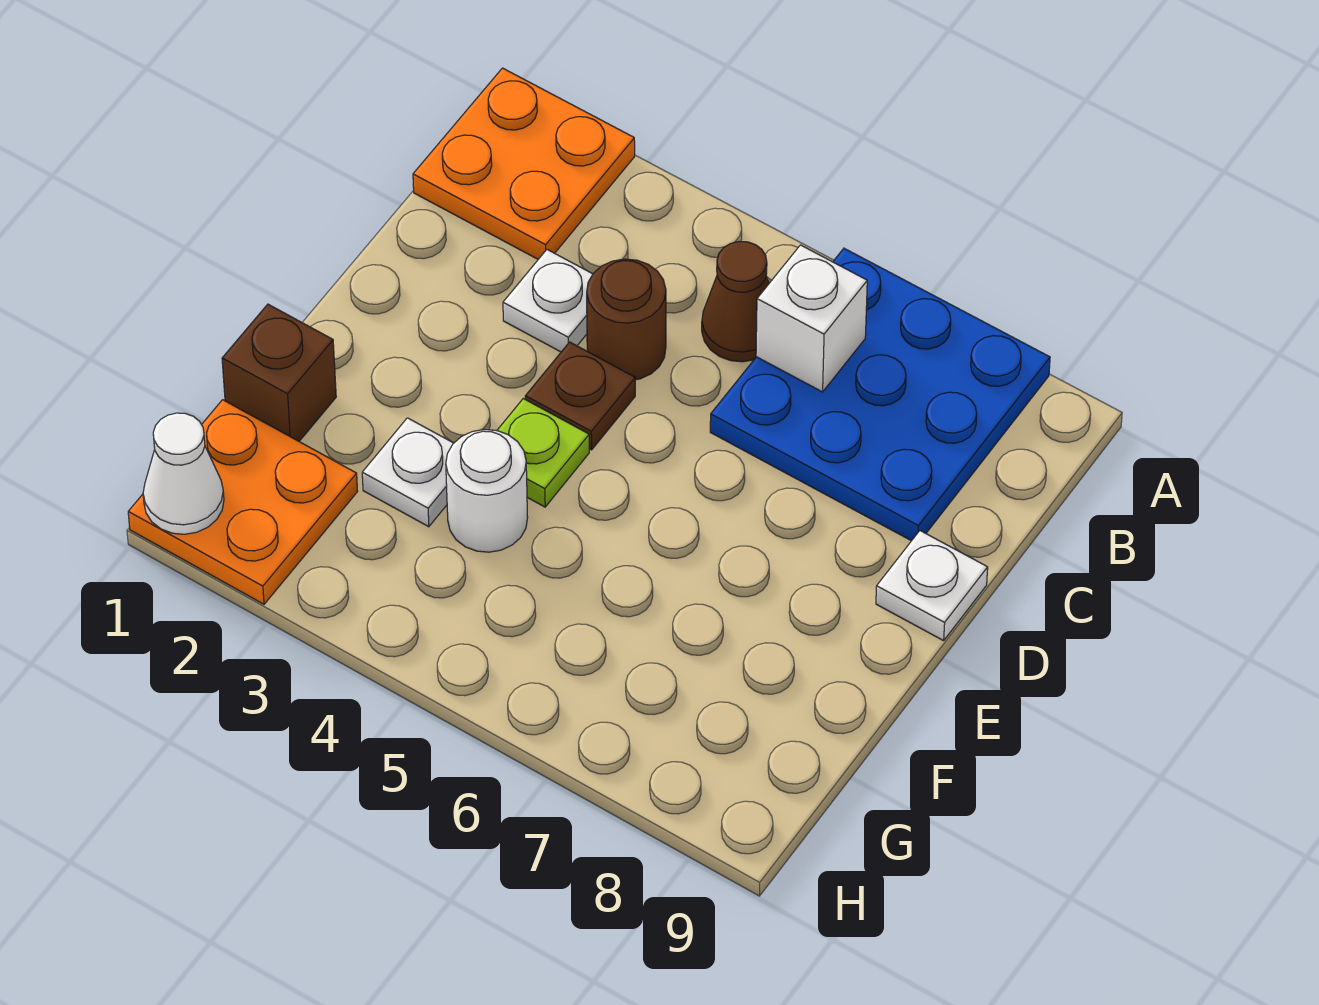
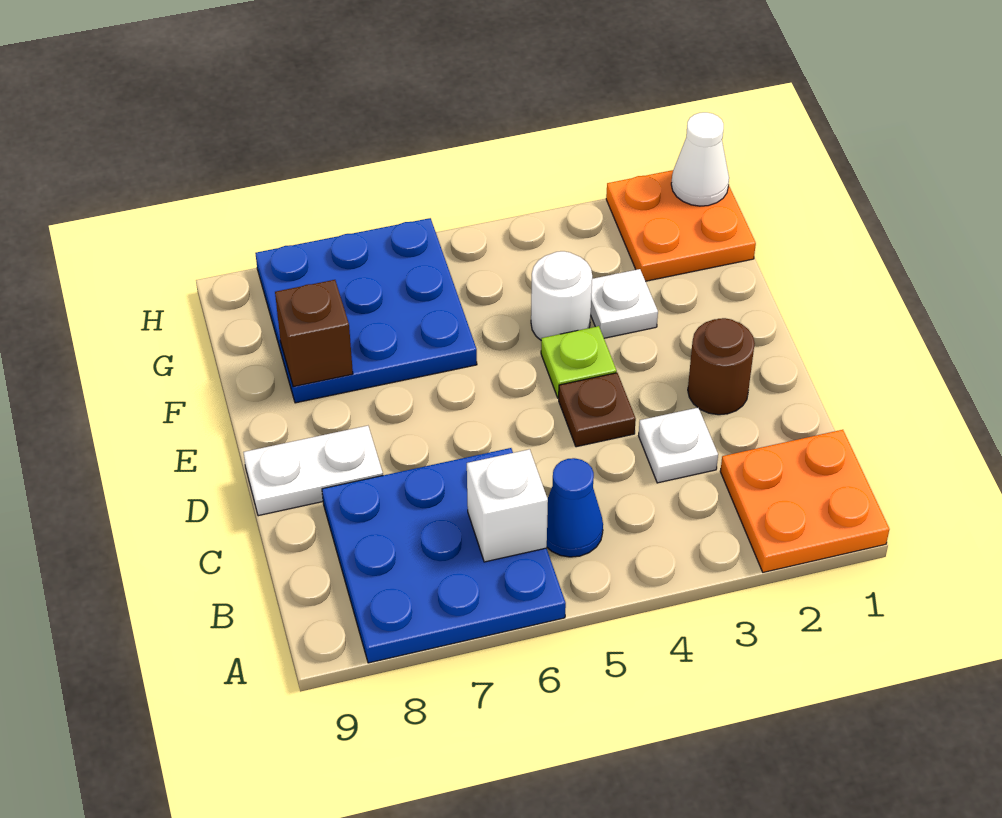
brown cone B5 level 1 -> blue cone B5 level 1
brown round brick C4 level 1 -> brown round brick D2 level 1
white plate D9 level 1 -> white plate D8:D9 level 1
brown brick F1 level 1 -> brown brick F8 level 2
none -> blue plate F6:H8 level 1

